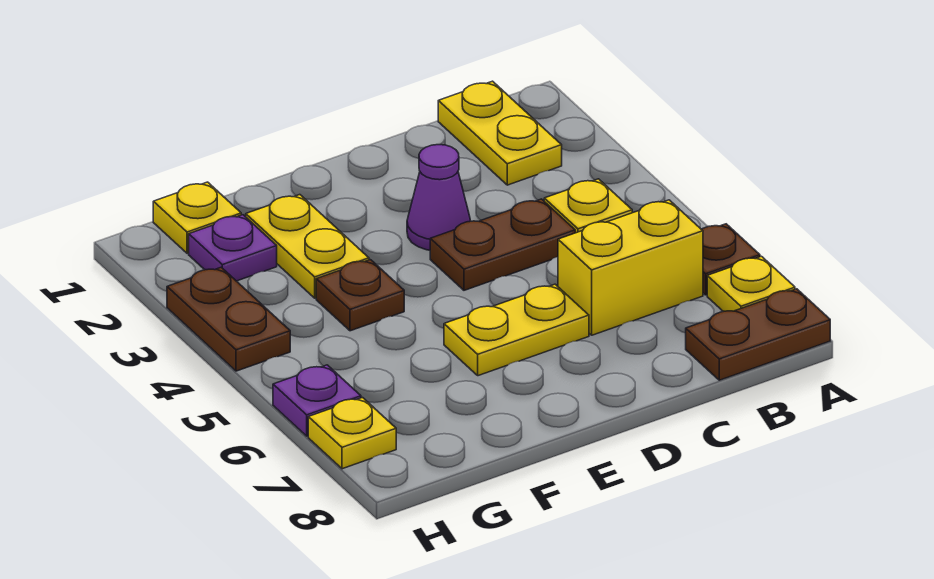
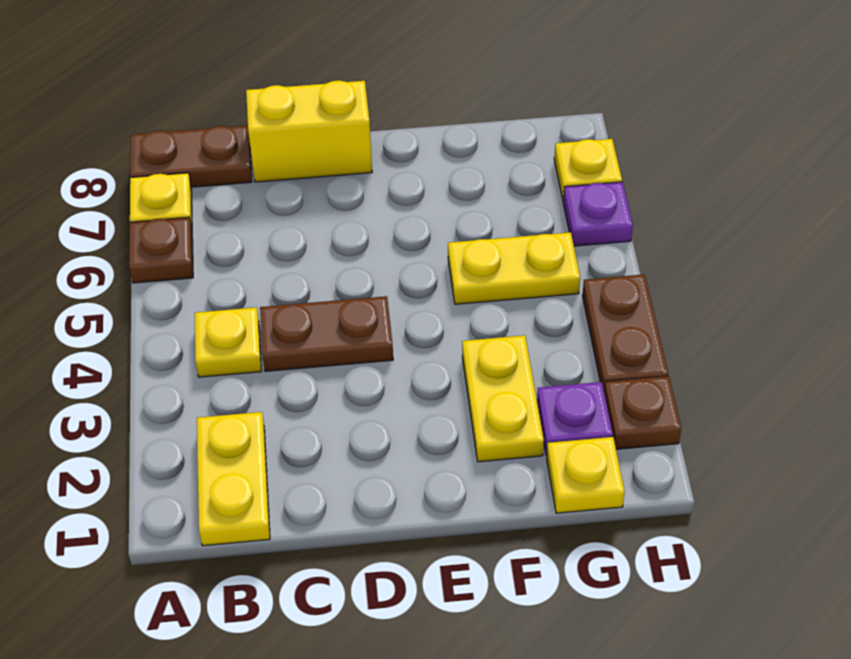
yellow brick B6:C6 level 1 -> yellow brick C8:D8 level 1
purple cone D3 level 1 -> none
yellow plate D6:E6 level 1 -> yellow plate F5:G5 level 1
brown plate F4 level 1 -> brown plate H2 level 1

